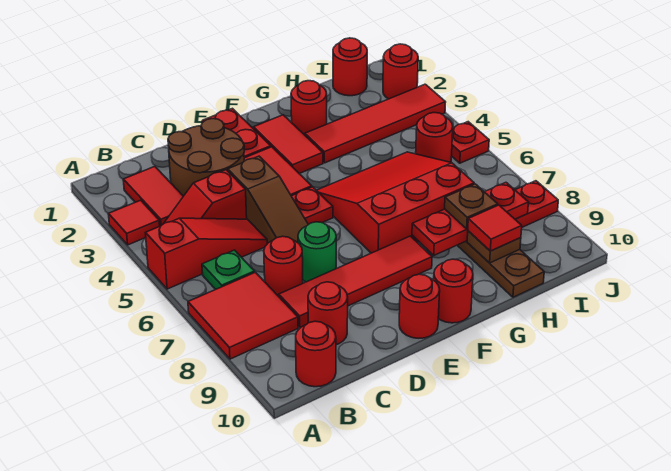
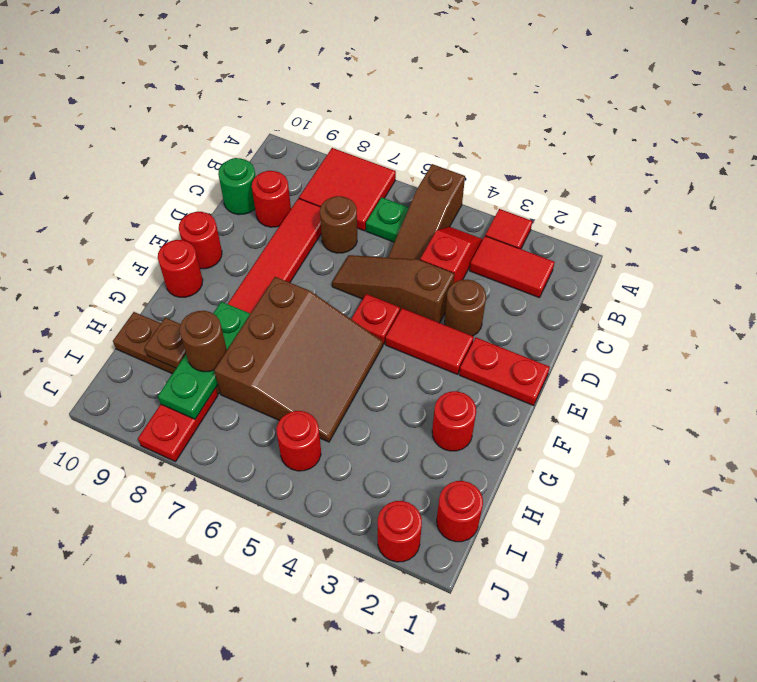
red slope A5:C5 level 1 top A -> brown slope A5:C5 level 1 top A
red round brick B10 level 1 -> none
brown round brick C2:D3 level 1 -> brown round brick D3 level 1
red round brick C7 level 1 -> brown round brick C7 level 1
green round brick D7 level 1 -> green round brick C10 level 1
red tile F2:F3 level 1 -> none
red slope F5:H7 level 1 top 7 -> brown slope F5:H7 level 1 top 7
red tile G3:J3 level 1 -> none
red plate G8:I8 level 2 -> green plate G8:I8 level 2
brown plate H8 level 3 -> brown round brick H8 level 3
red tile H9 level 3 -> none
red plate J5 level 1 -> none

